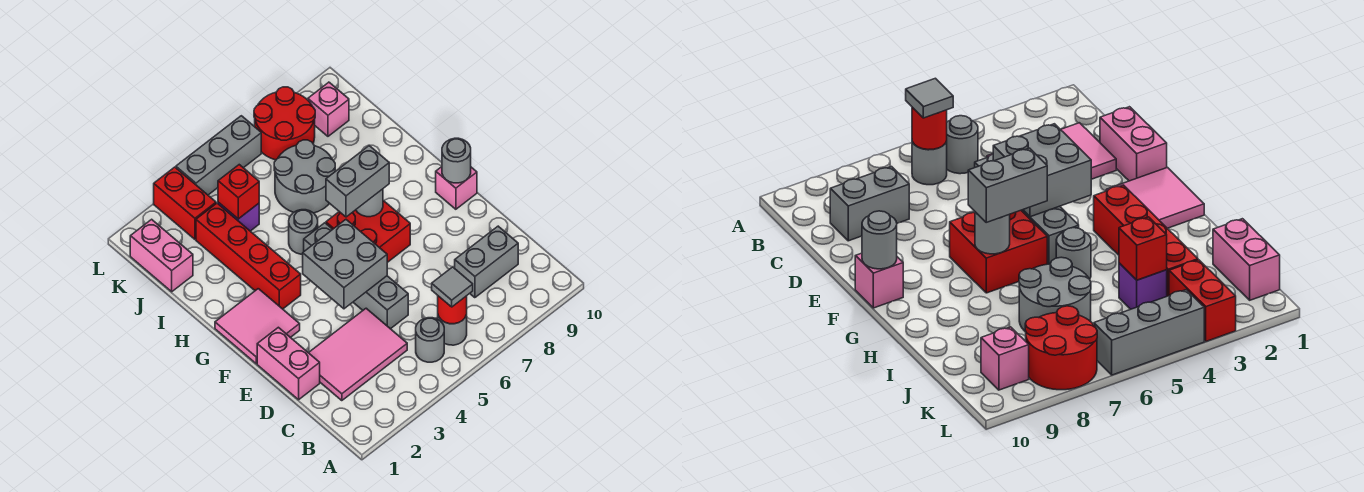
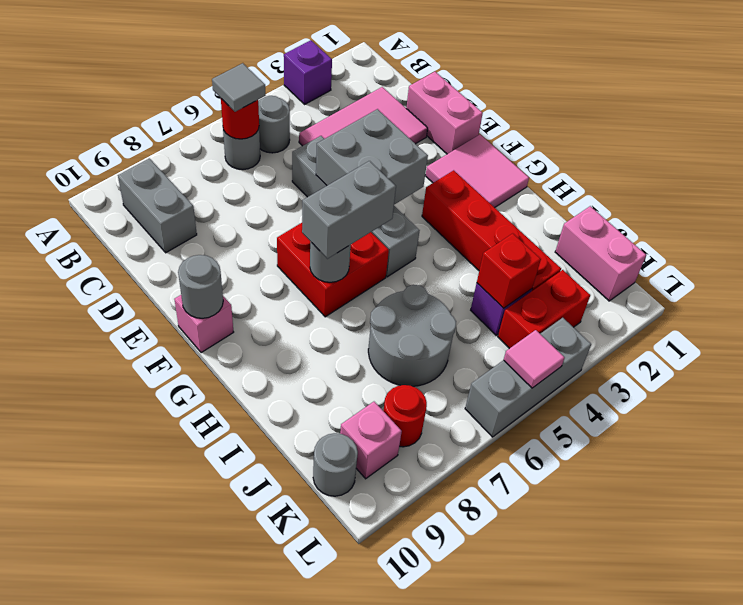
none -> purple brick A3 level 1
grey brick C8:C9 level 1 -> grey brick B9:C9 level 1
grey round brick H5 level 1 -> grey round brick K10 level 1
red brick K3:L3 level 1 -> red brick K3:K4 level 1
red round brick K7:L8 level 1 -> red round brick K8 level 1
none -> pink tile L5 level 2

